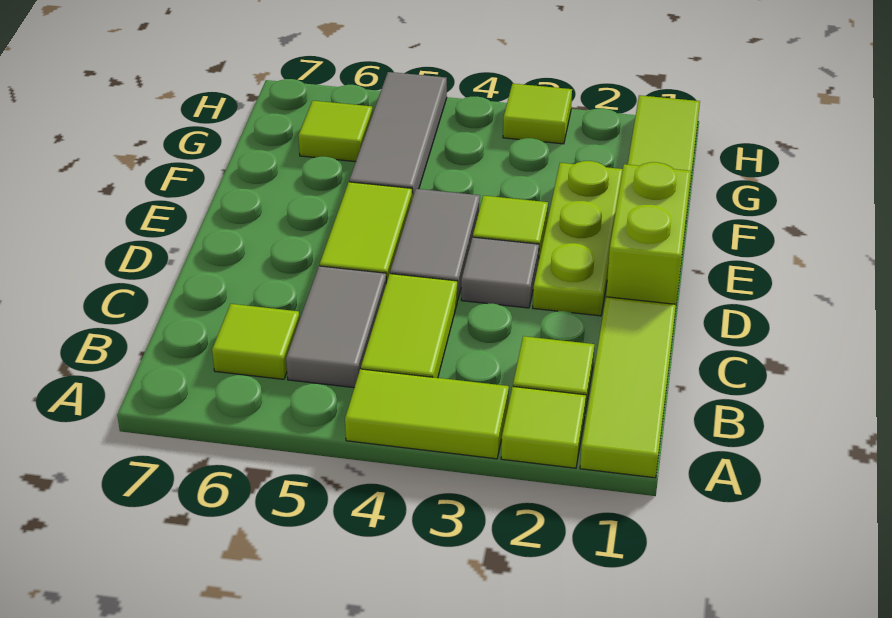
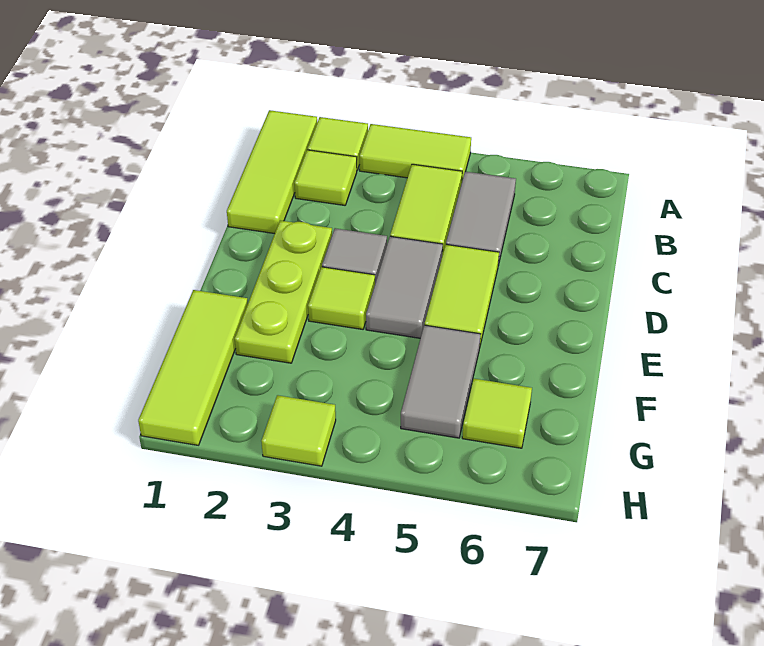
lime tile B6 level 1 -> none
lime brick D1:E1 level 1 -> none
grey tile F5:H5 level 1 -> grey tile F5:G5 level 1

